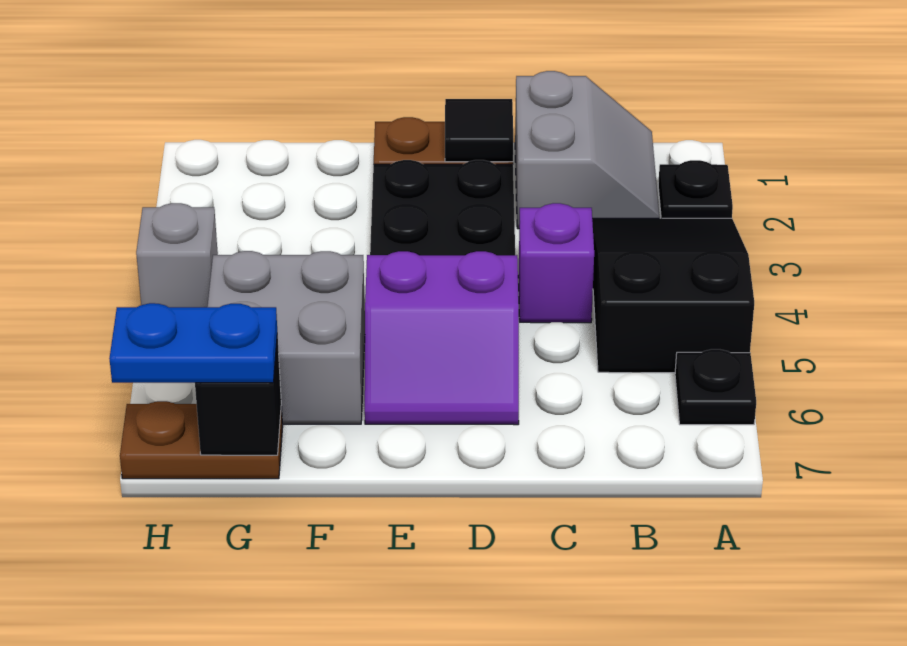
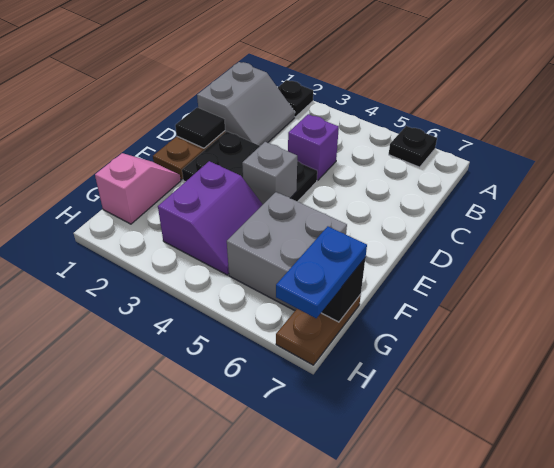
black slope A3:B5 level 1 top 5 -> none
grey slope B1:C2 level 1 top C -> grey slope B1:C2 level 1 top 1
purple slope D5:E6 level 1 top 5 -> purple slope F3:G4 level 1 top 3
none -> pink slope F1:G1 level 1 top G
grey brick H4 level 1 -> grey brick E4 level 2

